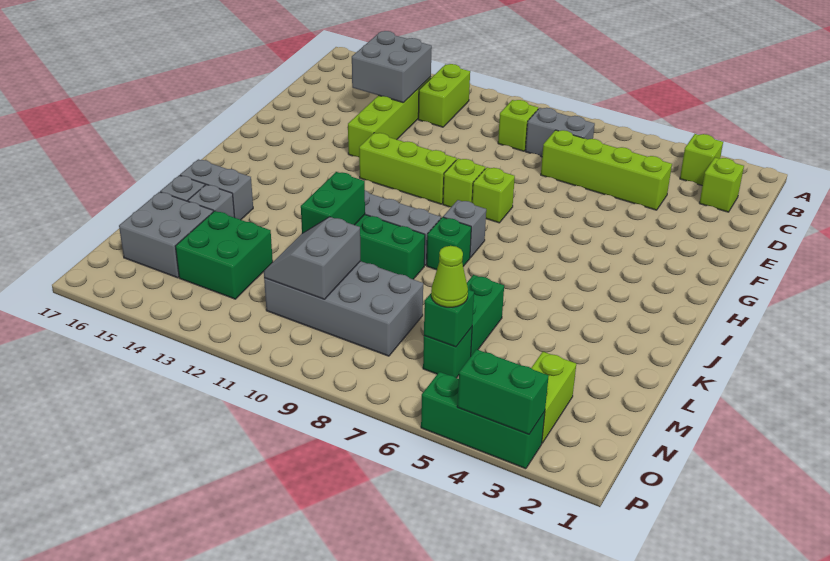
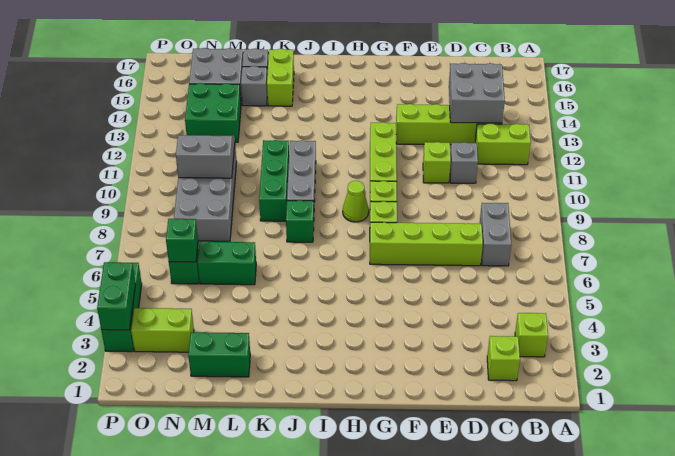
lime brick C9 level 1 -> lime brick E11 level 1
lime brick D4:D7 level 1 -> lime brick D7:G7 level 1
grey brick I8 level 1 -> grey brick D11 level 1
green brick K11:L11 level 2 -> green brick L2:M2 level 1
grey brick K15:K16 level 1 -> lime brick K15:K16 level 1
lime cone N6 level 3 -> lime cone H9 level 1

